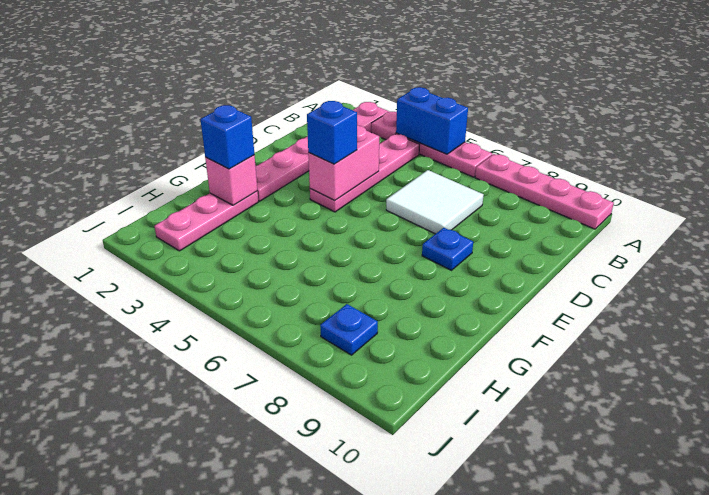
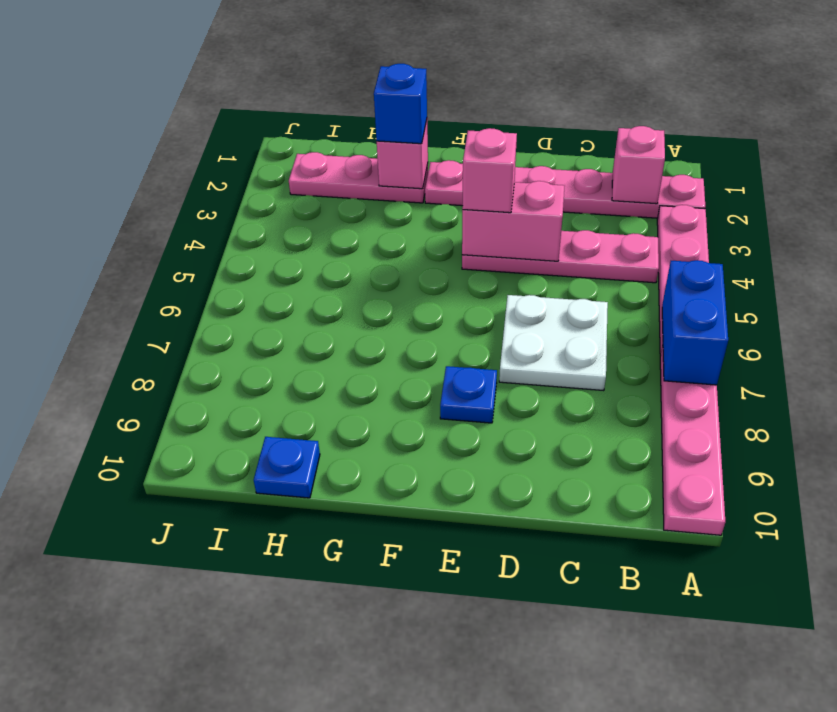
blue brick A4:A5 level 2 -> blue brick A6:A7 level 2
none -> pink brick B2 level 2
white tile C6:D7 level 1 -> white plate C6:D7 level 1
blue brick E4 level 3 -> pink brick E4 level 3
blue plate I8 level 1 -> blue plate H10 level 1

